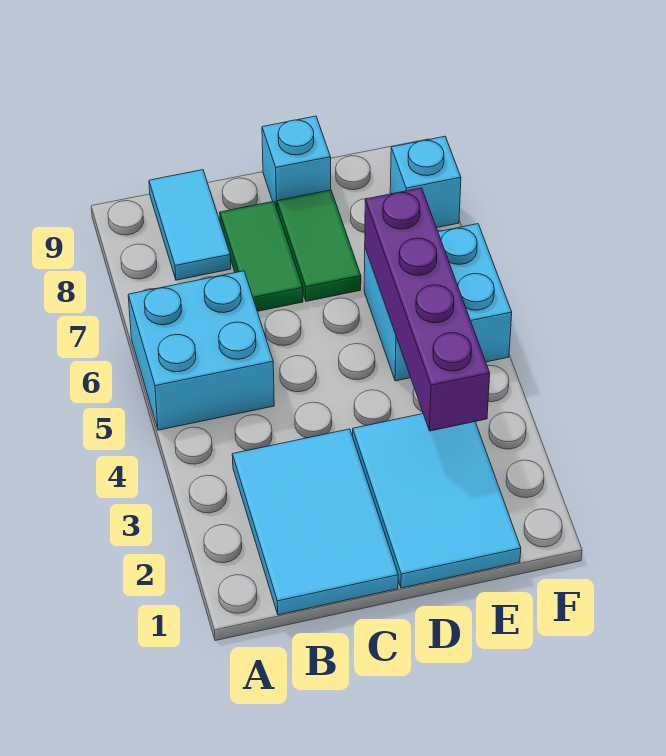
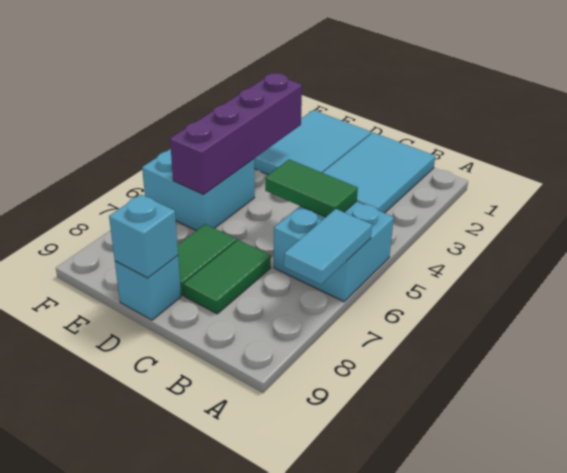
none -> green tile B5:C5 level 2
cyan tile B8:B9 level 1 -> cyan tile A6:A7 level 2
cyan brick F8 level 1 -> cyan brick D9 level 2

